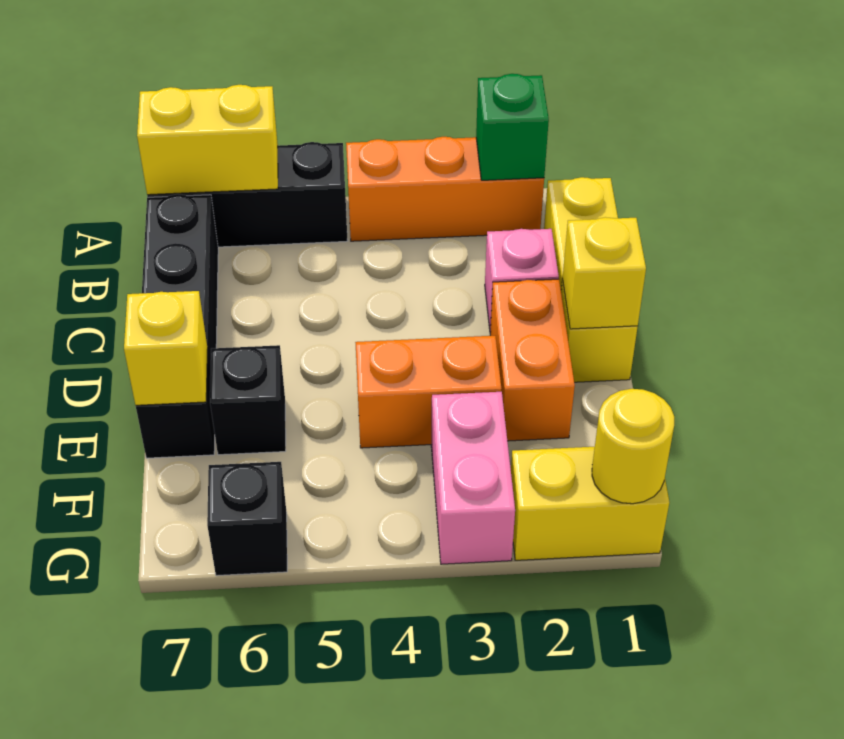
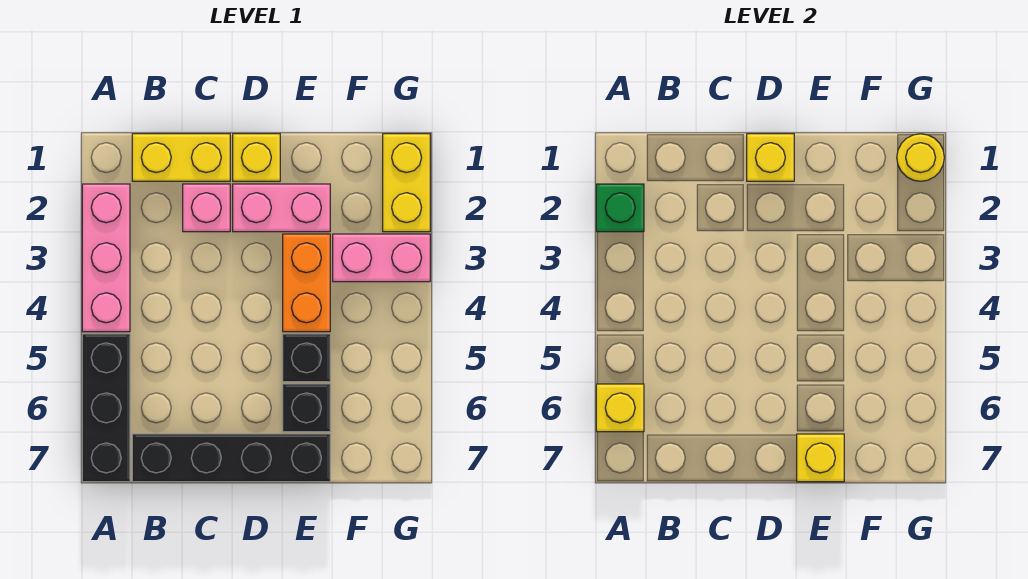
orange brick A2:A4 level 1 -> pink brick A2:A4 level 1
yellow brick A6:A7 level 2 -> yellow brick A6 level 2
orange brick D2:E2 level 1 -> pink brick D2:E2 level 1
black brick G6 level 1 -> black brick E5 level 1

